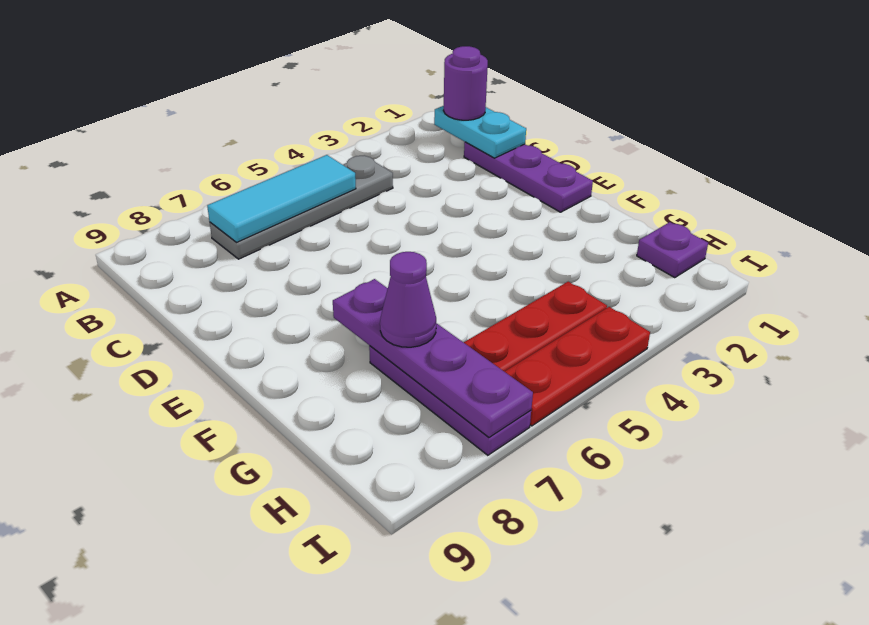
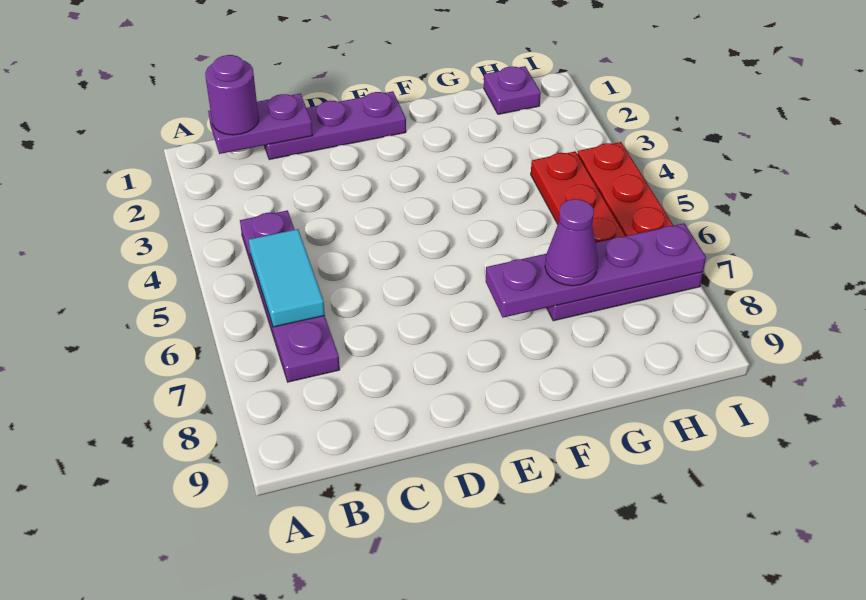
cyan plate B1:C1 level 2 -> purple plate B1:C1 level 2
grey plate B4:B7 level 1 -> purple plate B4:B7 level 1
cyan tile B5:B7 level 2 -> cyan tile B5:B6 level 2

